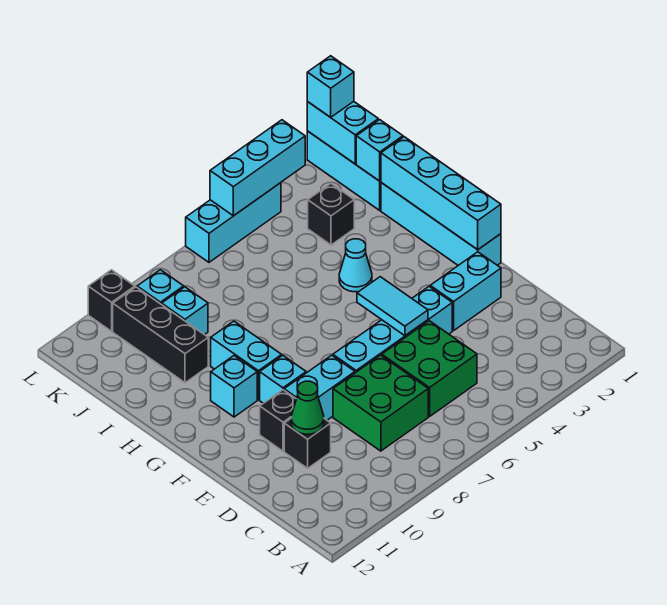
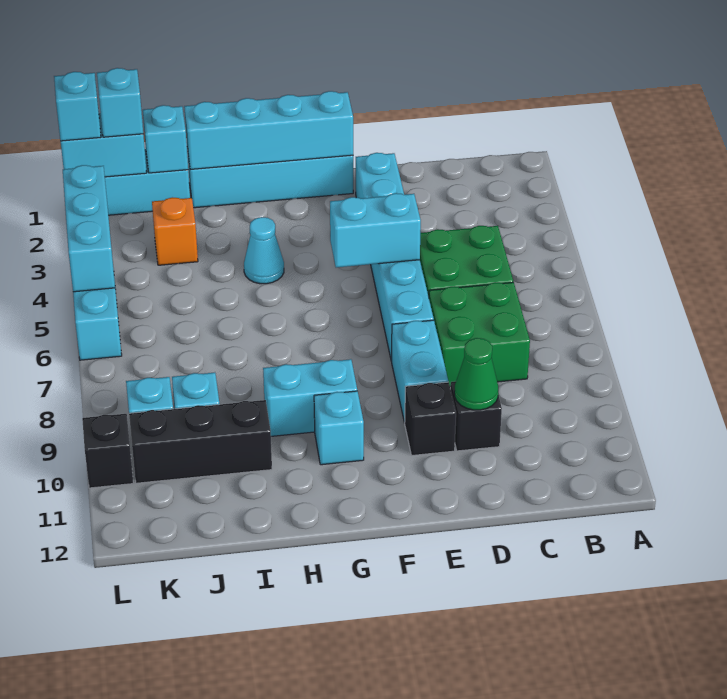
cyan tile E5:F5 level 2 -> cyan brick E5:F5 level 2
cyan brick F9 level 1 -> cyan brick K1 level 3
black brick J3 level 1 -> orange brick J3 level 1

